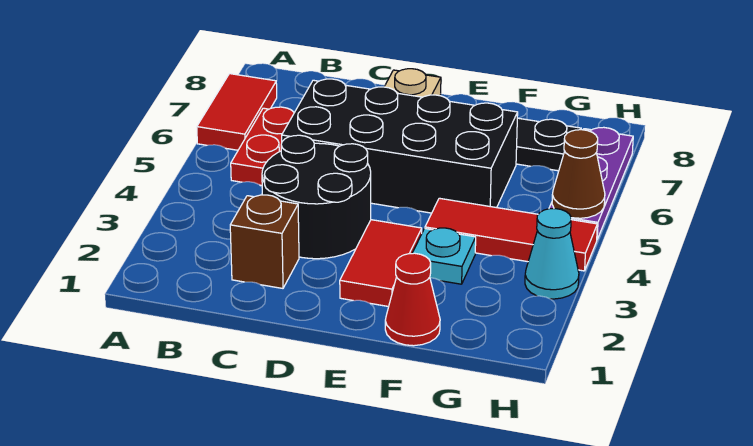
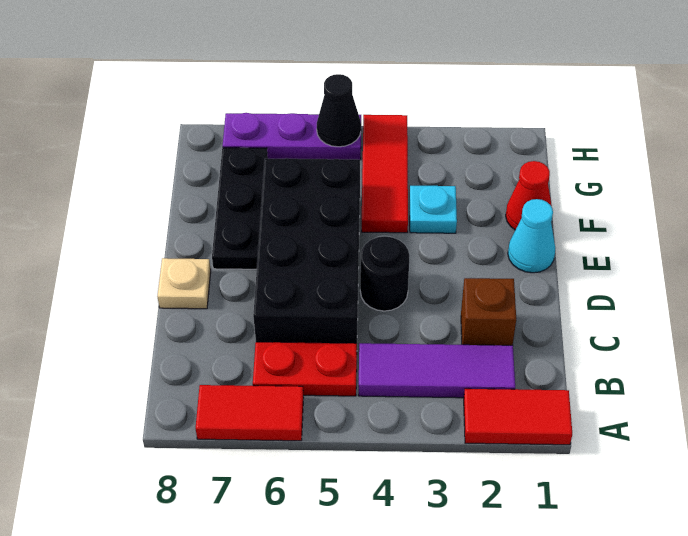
none -> purple tile B2:B4 level 1
black round brick C3:D4 level 1 -> black round brick D4 level 1
red tile E2:E3 level 1 -> red tile A1:A2 level 1
cyan cone H3 level 1 -> cyan cone E1 level 1
brown cone H5 level 2 -> black cone H5 level 2

